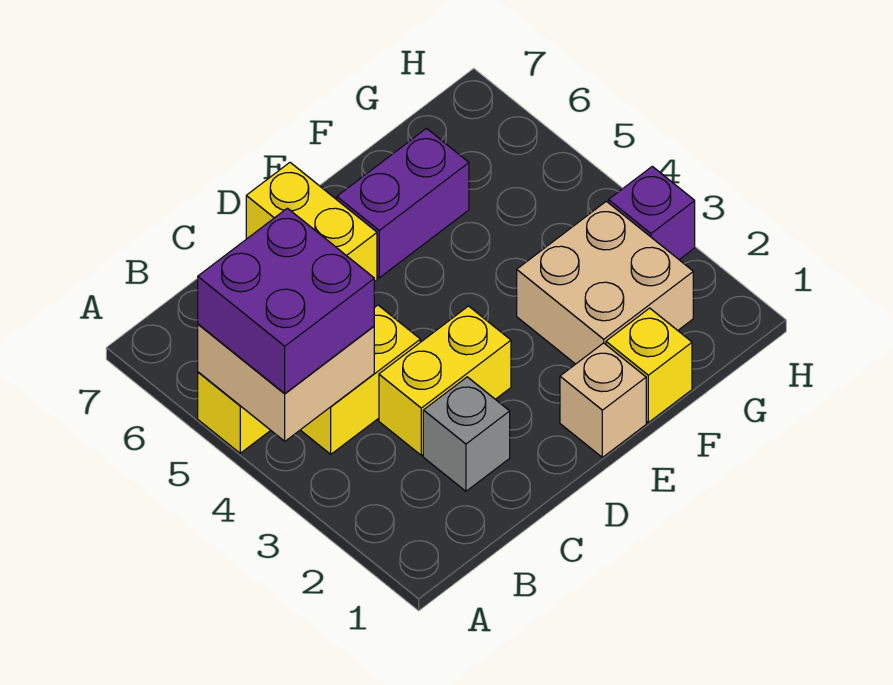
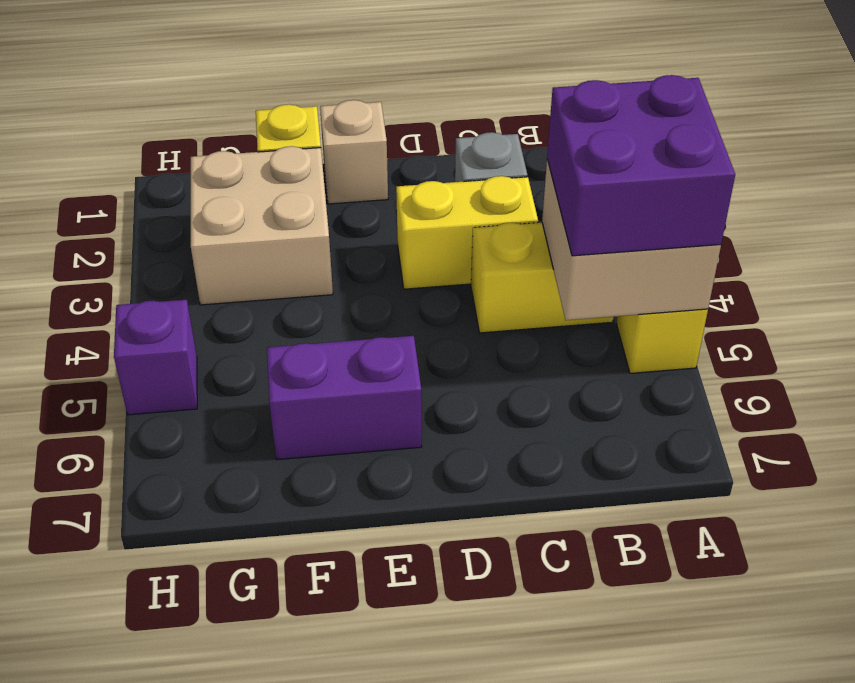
yellow brick D6:D7 level 1 -> none
purple brick H3 level 1 -> purple brick H5 level 1

